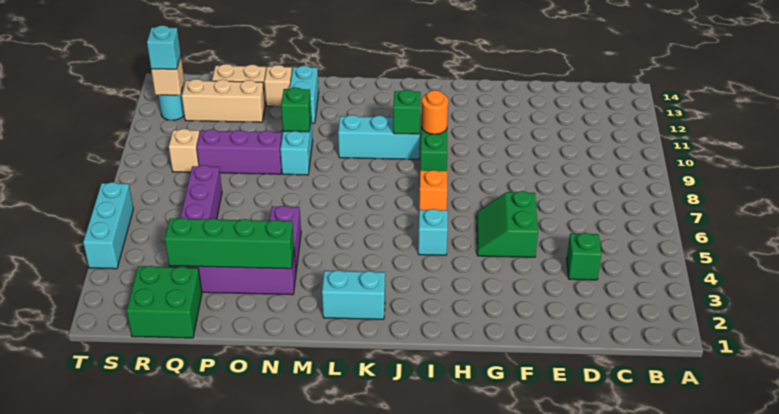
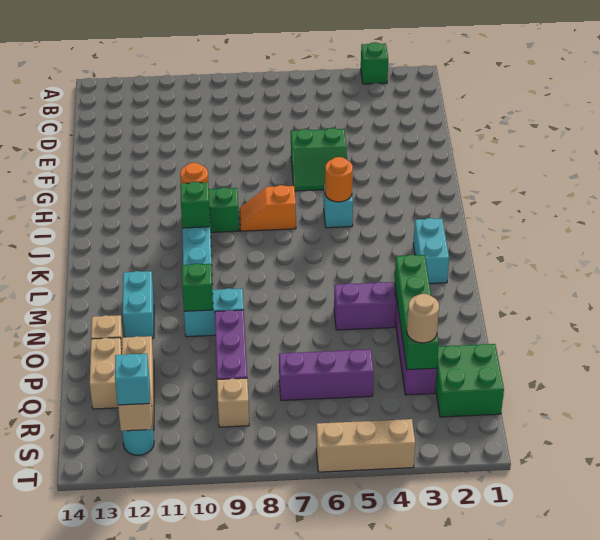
green brick D4 level 1 -> green brick A3 level 1
none -> orange round brick I5 level 2
cyan brick N12:N13 level 1 -> cyan brick M12:N12 level 1
none -> tan round brick Q3 level 3
cyan brick T4:T6 level 1 -> tan brick T4:T6 level 1

